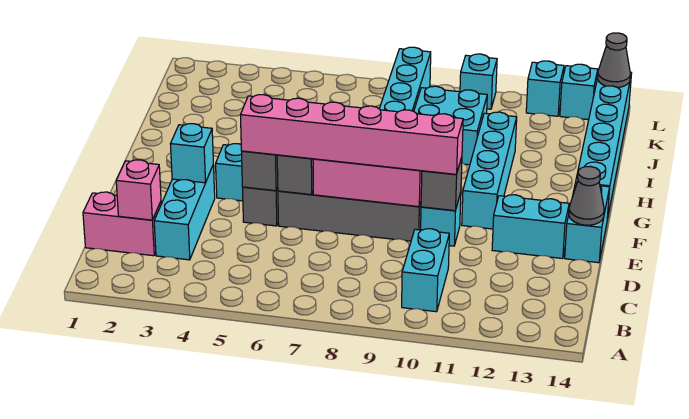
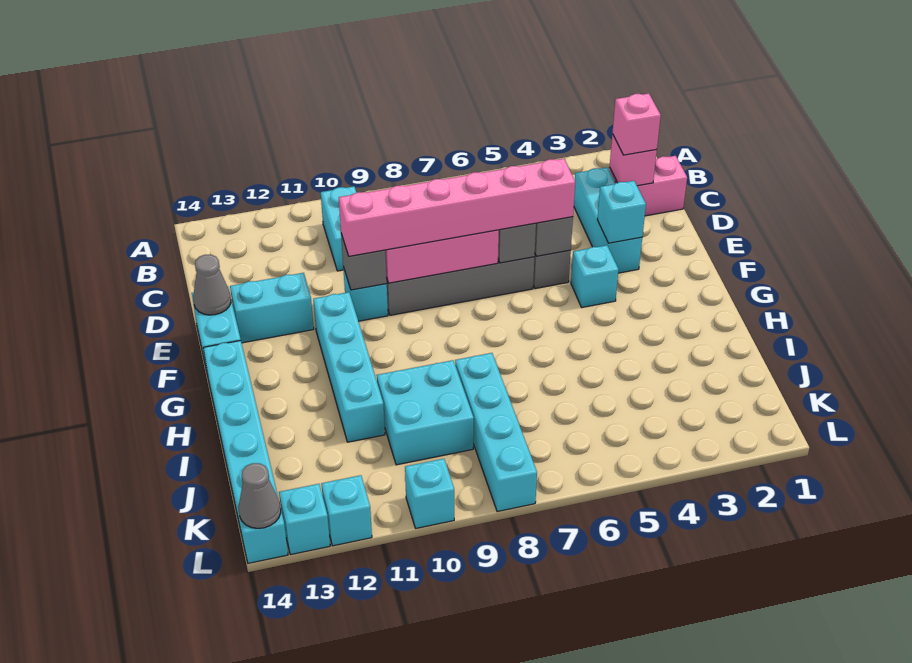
none -> pink brick C2 level 3

